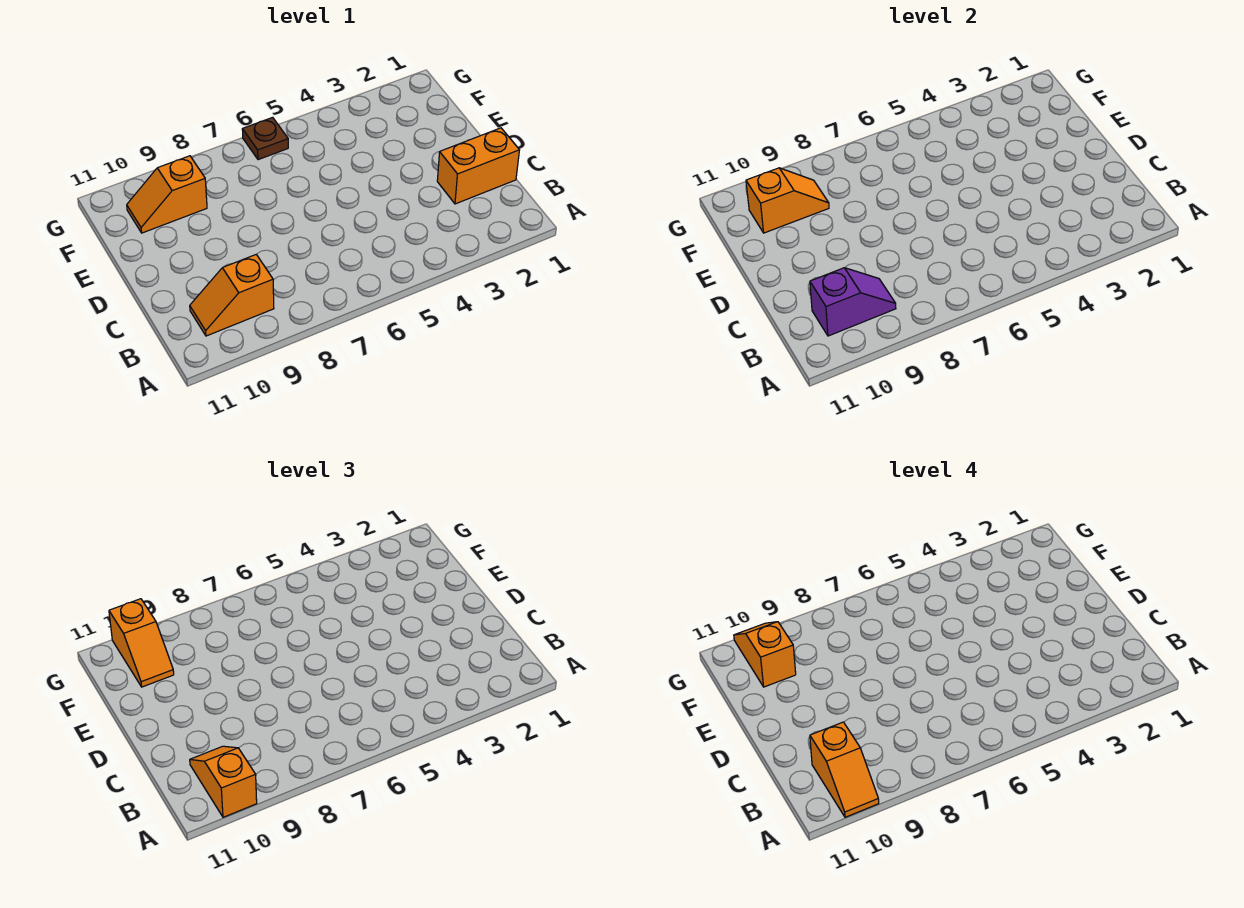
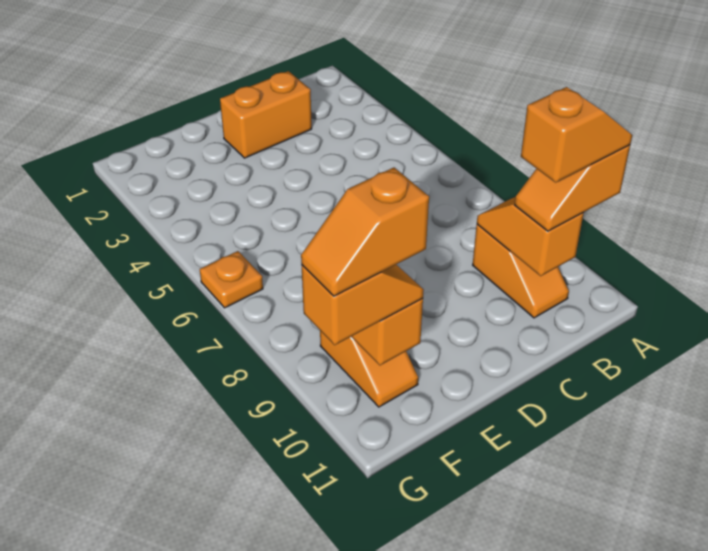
purple slope B9:B10 level 2 top 10 -> orange slope B9:B10 level 2 top 10
orange brick C1:C2 level 1 -> orange brick C2:D2 level 1
brown plate G6 level 1 -> orange plate G6 level 1

